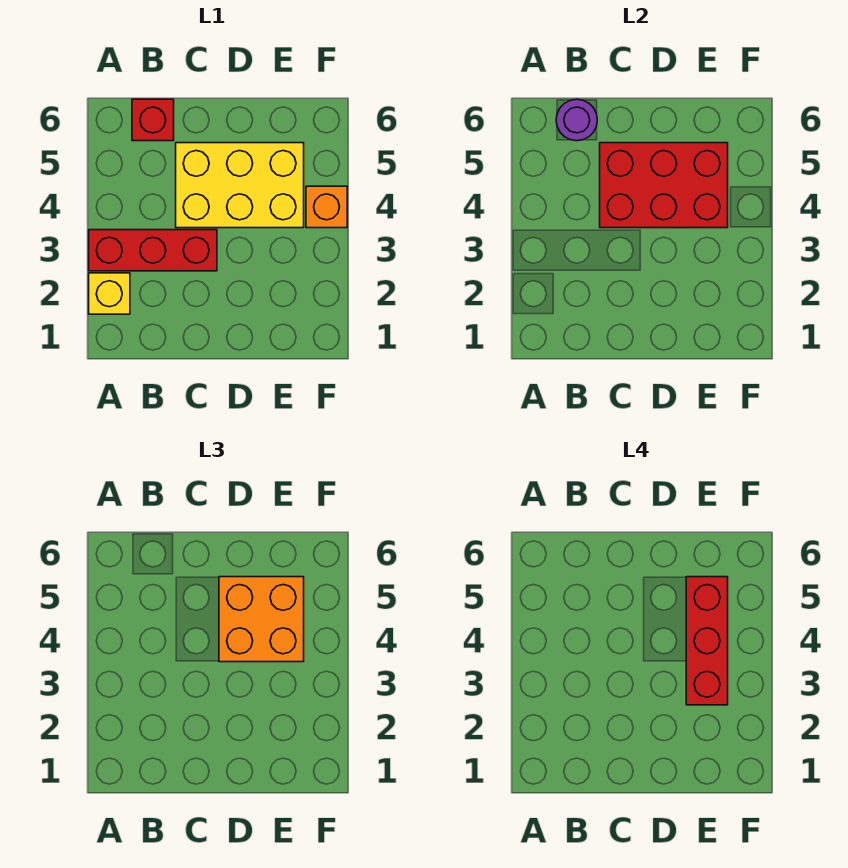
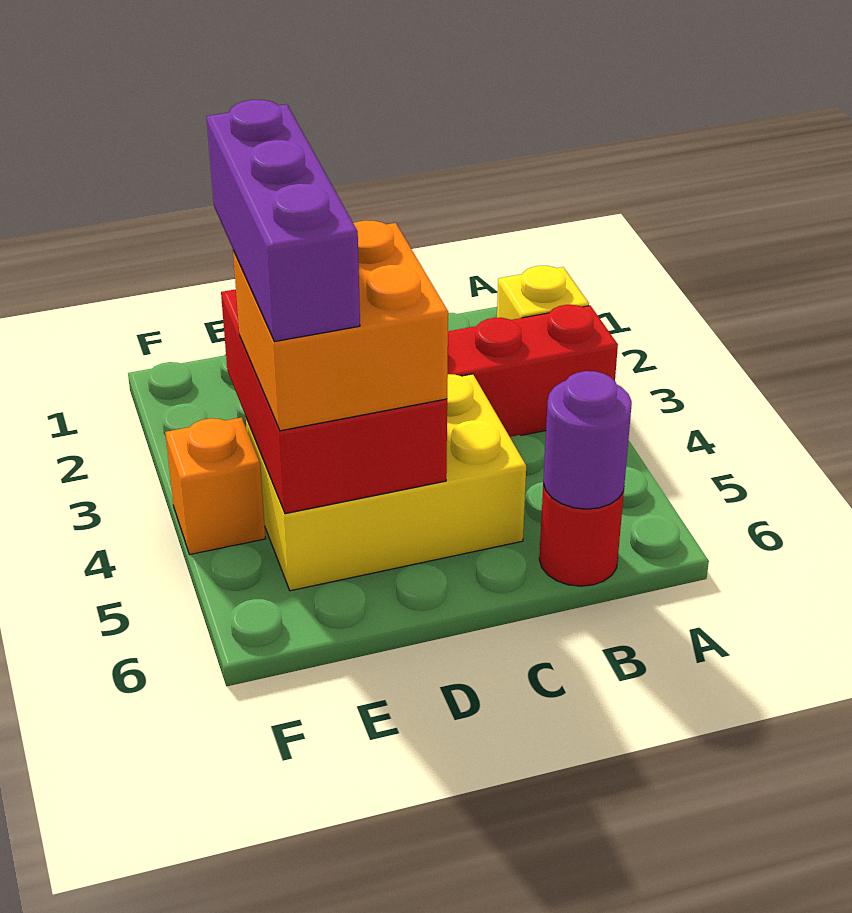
red brick B6 level 1 -> red round brick B6 level 1
red brick C4:E5 level 2 -> red brick D3:E5 level 2
red brick E3:E5 level 4 -> purple brick E3:E5 level 4

